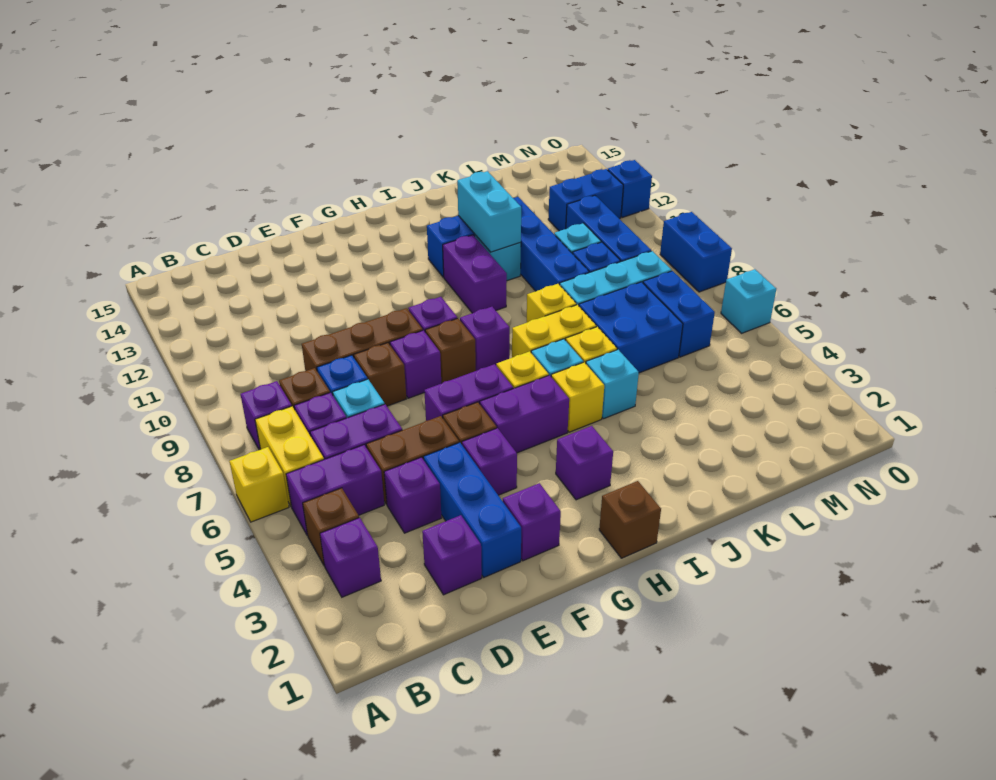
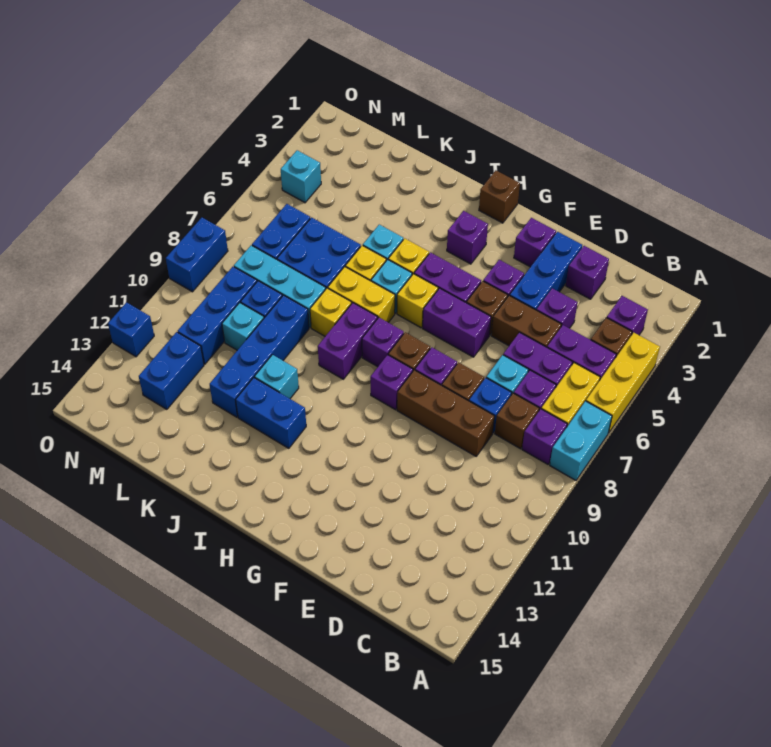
yellow brick A6 level 1 -> yellow brick A4:A6 level 1
purple brick I10:I11 level 1 -> purple brick I8:I9 level 1
cyan brick J11:J12 level 2 -> cyan brick A7:A8 level 1
blue brick M12:N12 level 1 -> blue brick M12:M13 level 1
cyan brick O6 level 1 -> cyan brick N4 level 1

